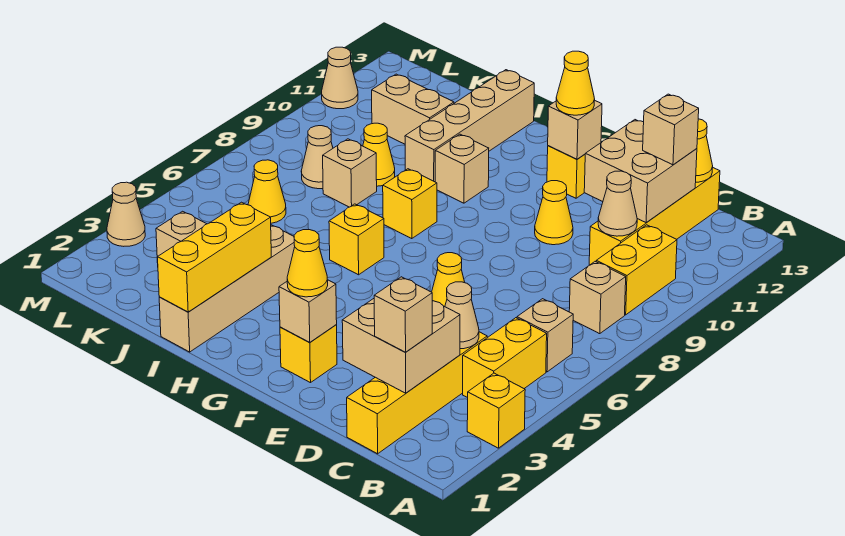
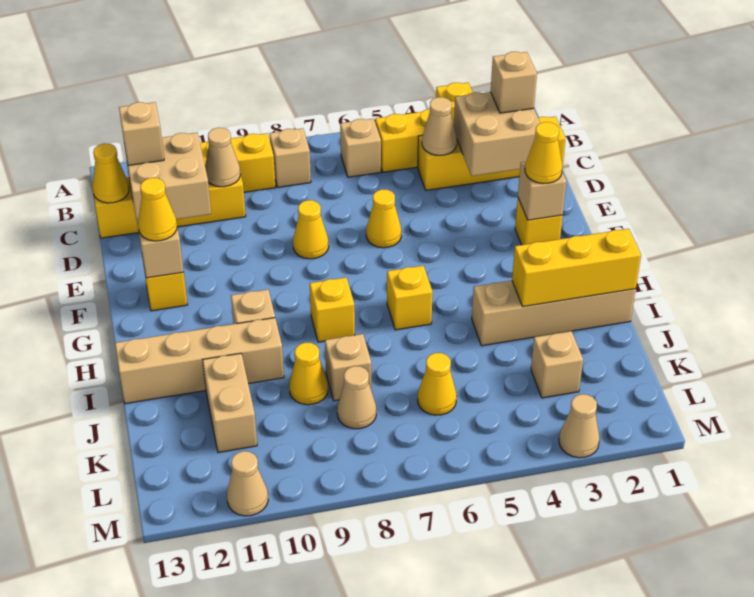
yellow cone E10 level 1 -> yellow cone E8 level 1

